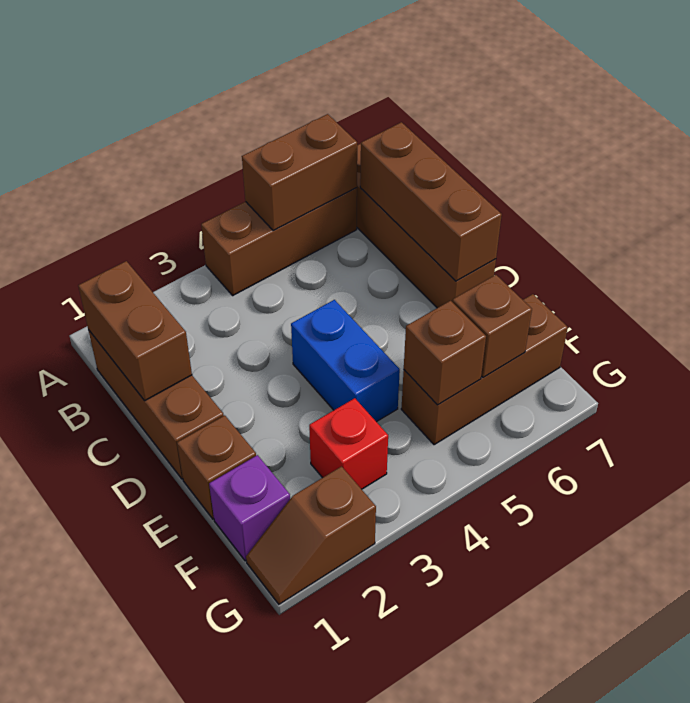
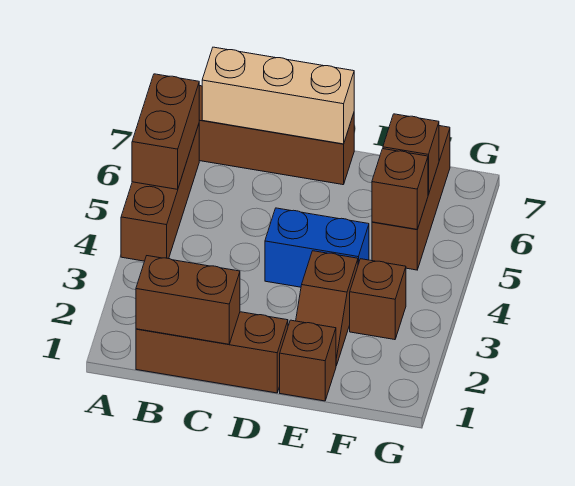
brown brick B7:D7 level 2 -> tan brick B7:D7 level 2
purple brick F1 level 1 -> none
red brick F3 level 1 -> brown brick F3 level 1
brown slope G1:G2 level 1 top 2 -> brown slope E2:E3 level 1 top 3

